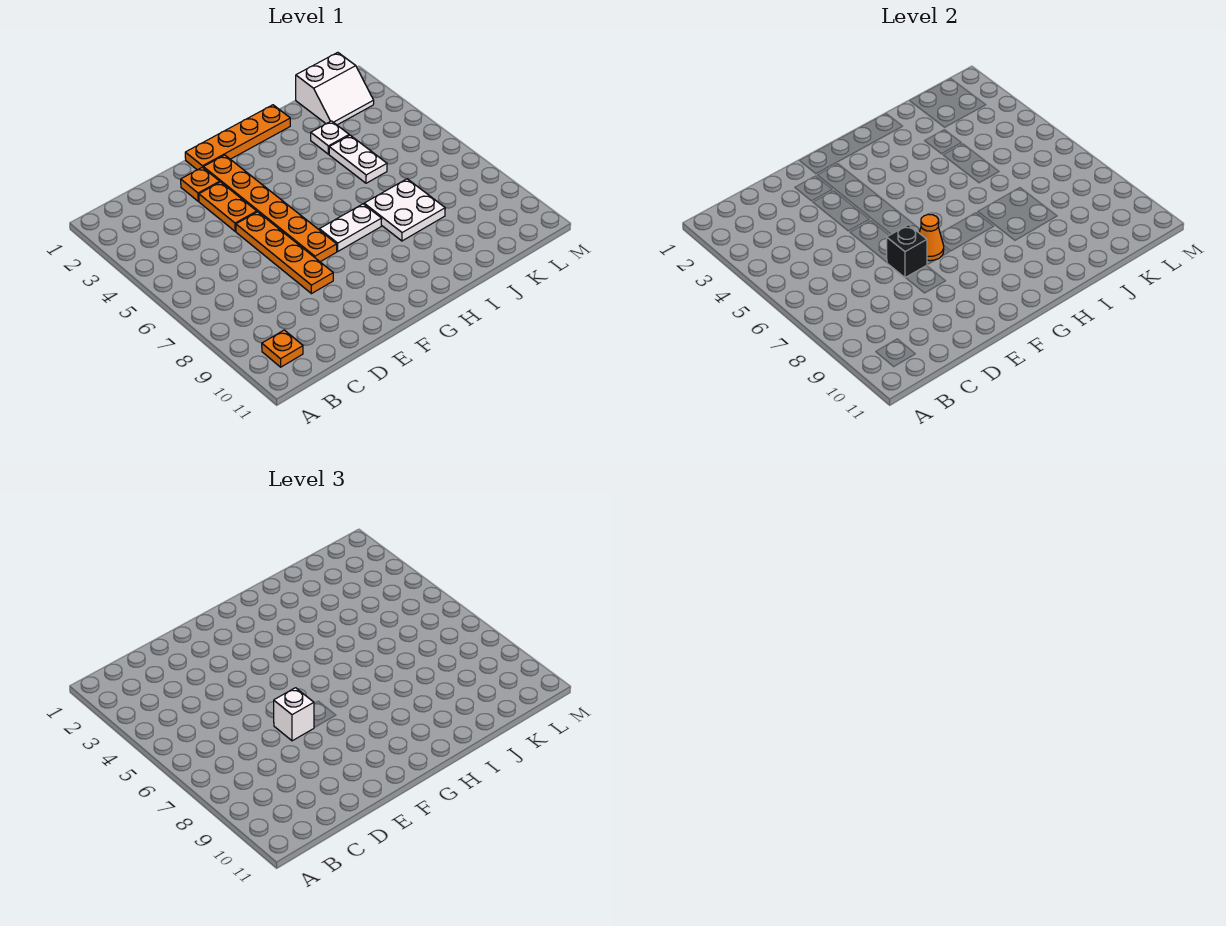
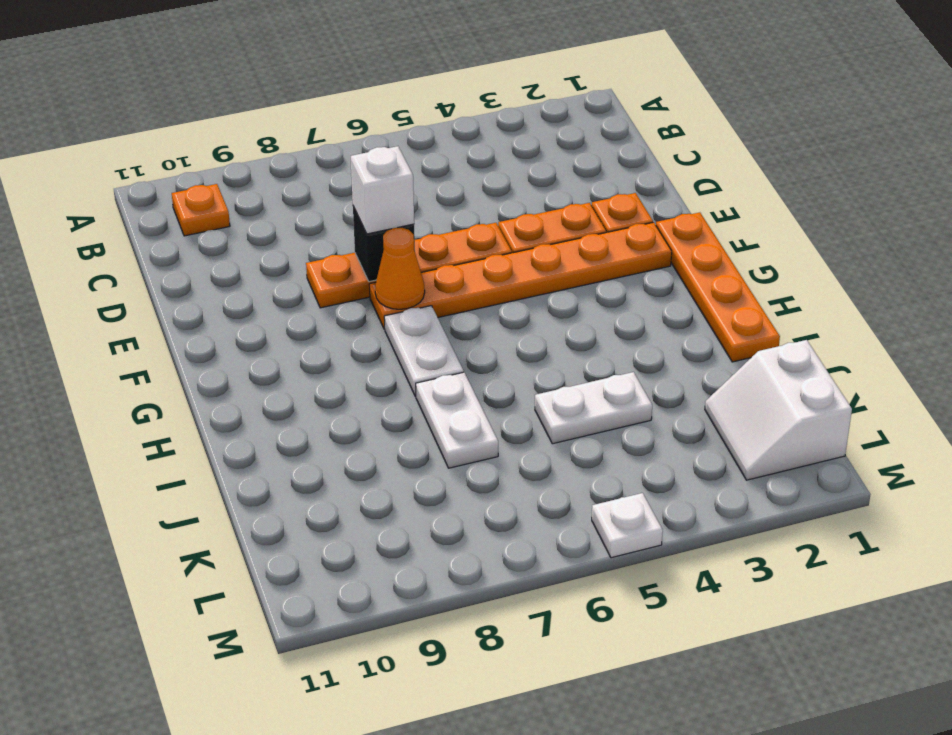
white plate I7:J8 level 1 -> white plate I7:J7 level 1
white plate J3 level 1 -> white plate M5 level 1

